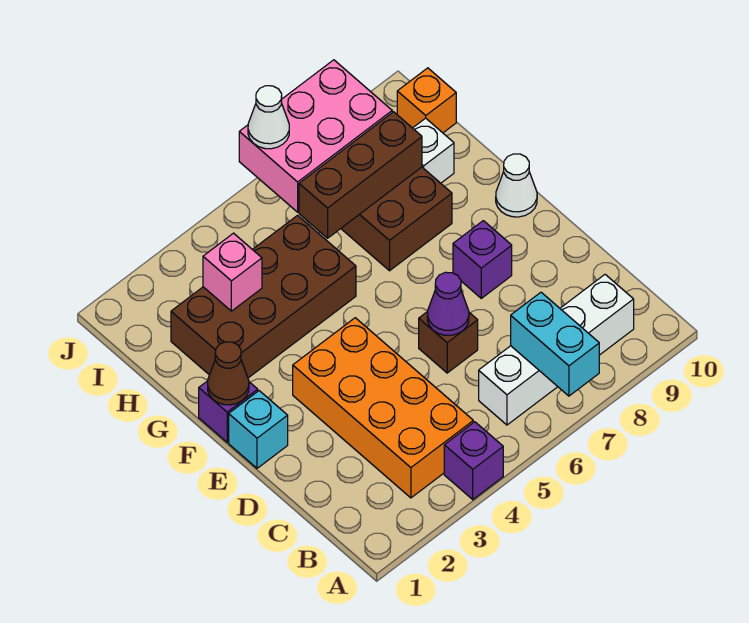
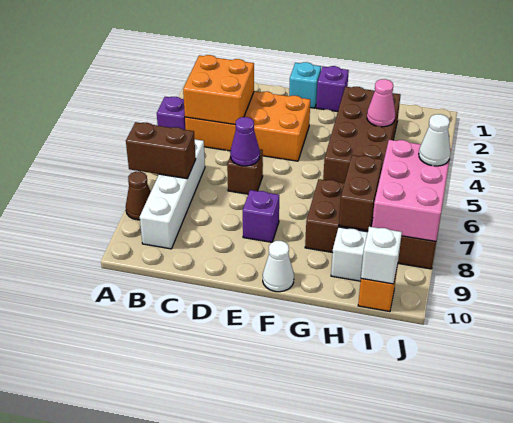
cyan brick A7:B7 level 2 -> brown brick A7:B7 level 2
none -> orange brick B3:C4 level 2
brown cone F1 level 2 -> brown cone A8 level 1
pink brick H3 level 2 -> pink cone H3 level 2
brown brick H6:H8 level 2 -> brown brick H7:H8 level 2
none -> white brick I10 level 2

